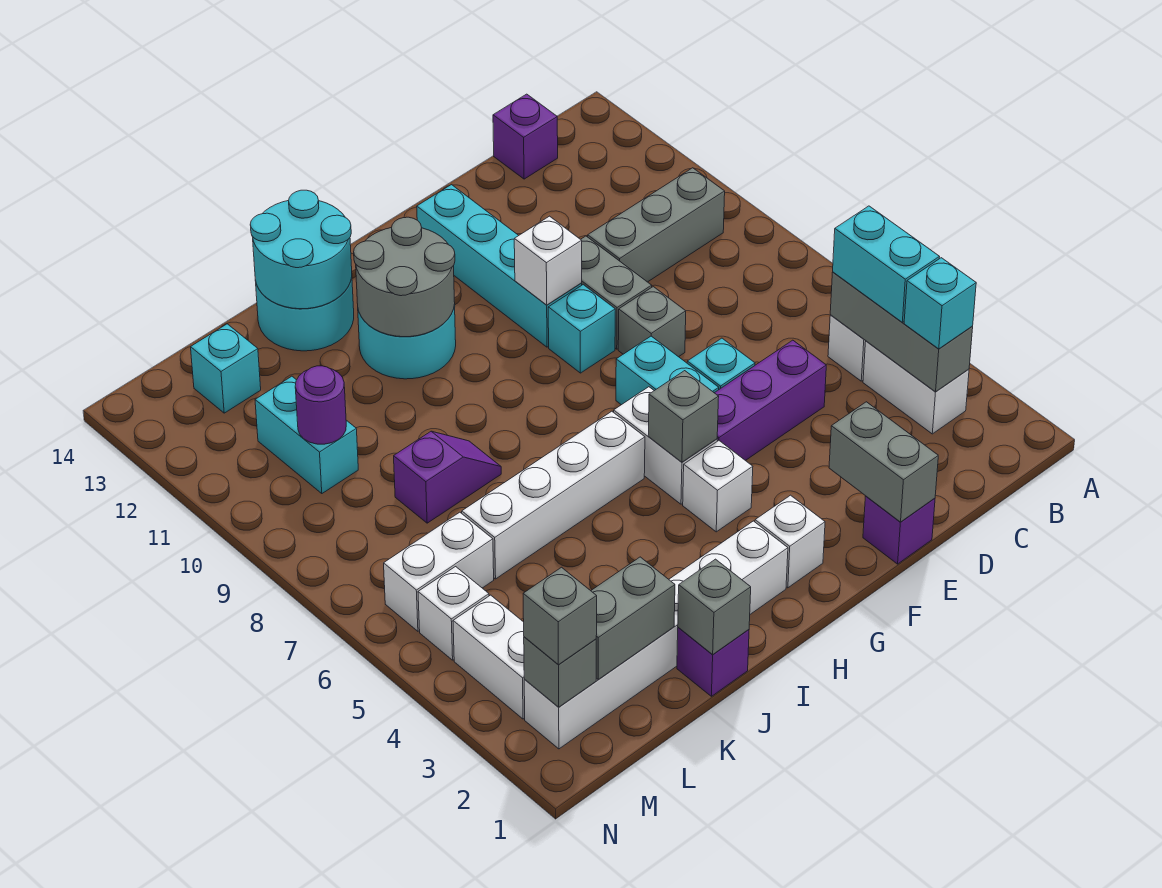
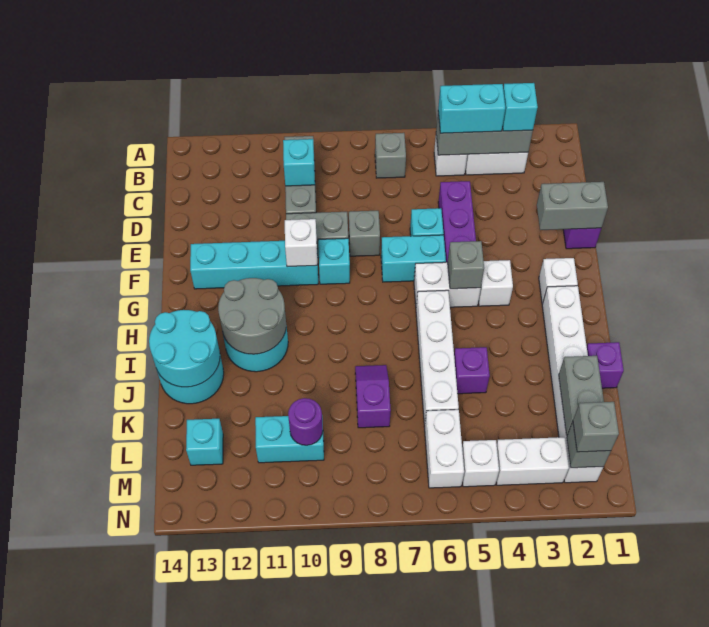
none -> cyan brick C10 level 2
purple brick C14 level 1 -> purple brick J5 level 1
grey brick J1 level 2 -> grey brick B7 level 1

